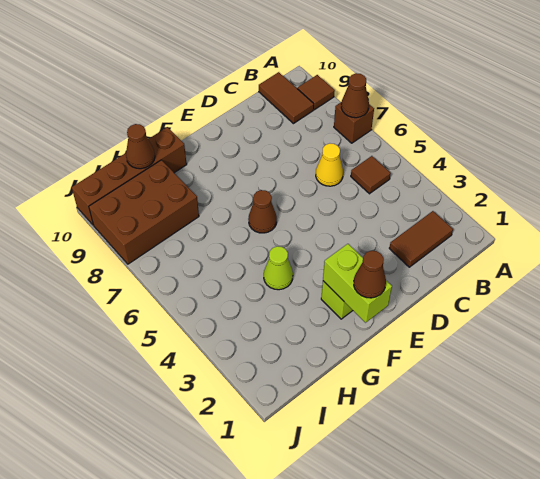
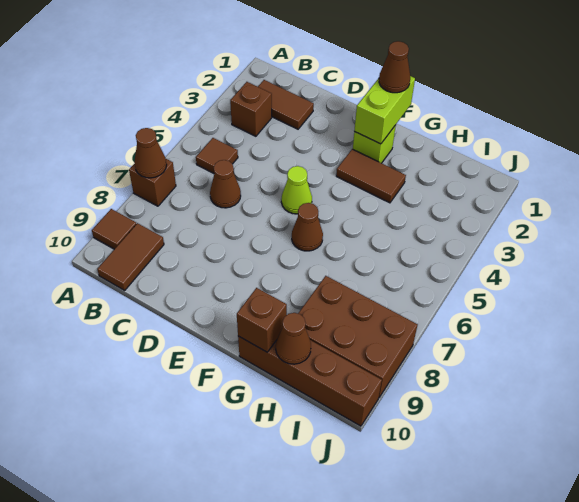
none -> brown brick B3 level 1
yellow cone C6 level 1 -> brown cone C6 level 1
none -> brown tile F3:G3 level 1
lime cone G4 level 1 -> lime cone E5 level 1
none -> brown brick G10 level 2

